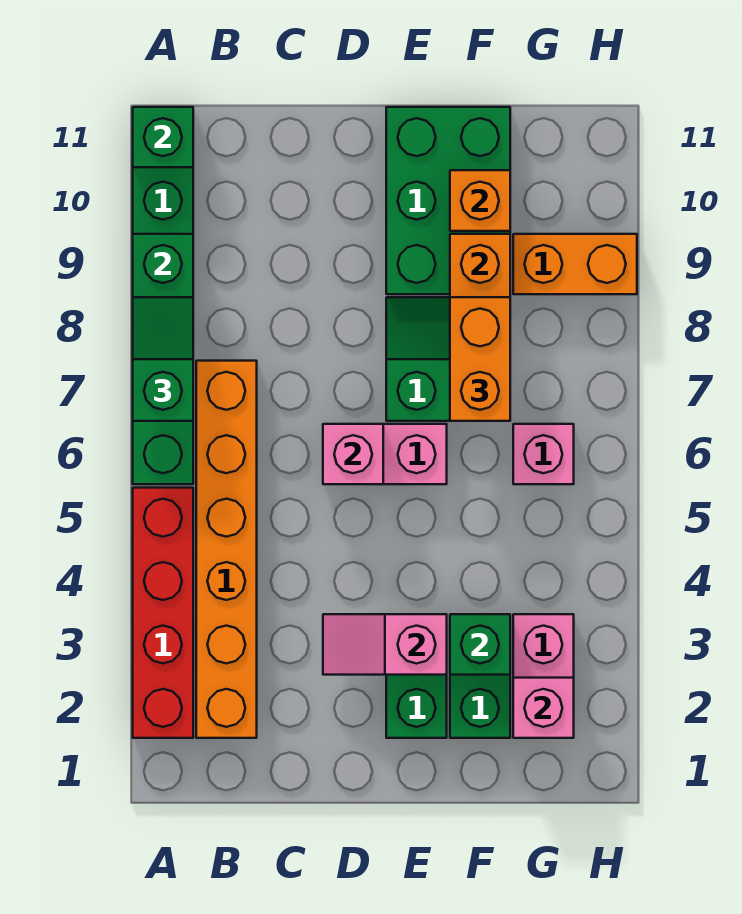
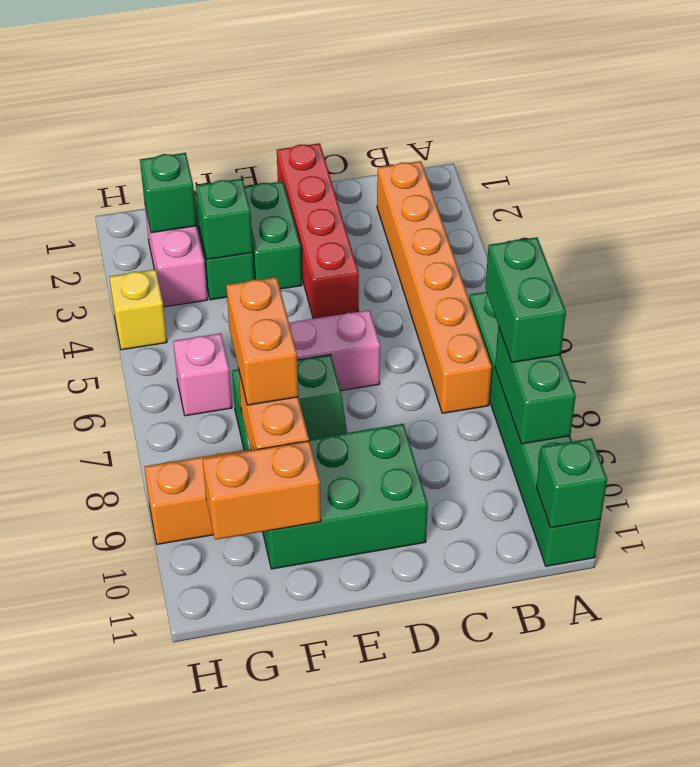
red brick A2:A5 level 1 -> red brick D1:D4 level 1
green slope A7:A8 level 3 top 7 -> green brick A7:A8 level 3
pink slope D3:E3 level 2 top E -> none
pink brick D6 level 2 -> none
green brick E9:F11 level 1 -> green brick D9:F10 level 1
orange brick F10 level 2 -> orange brick F10:G10 level 2
pink brick G2 level 2 -> green brick G2 level 2
none -> yellow brick H4 level 1

